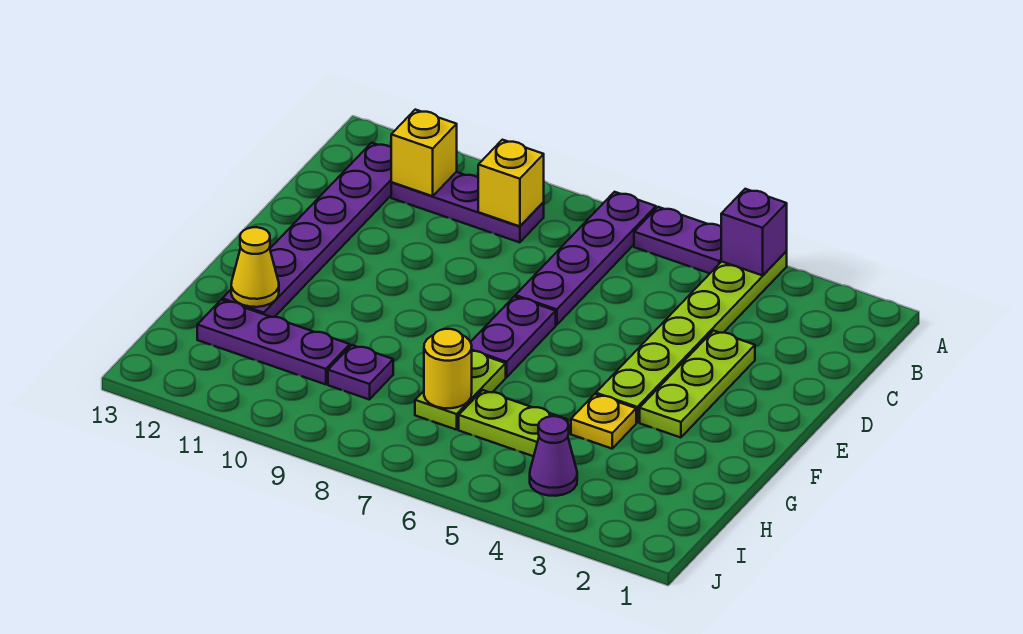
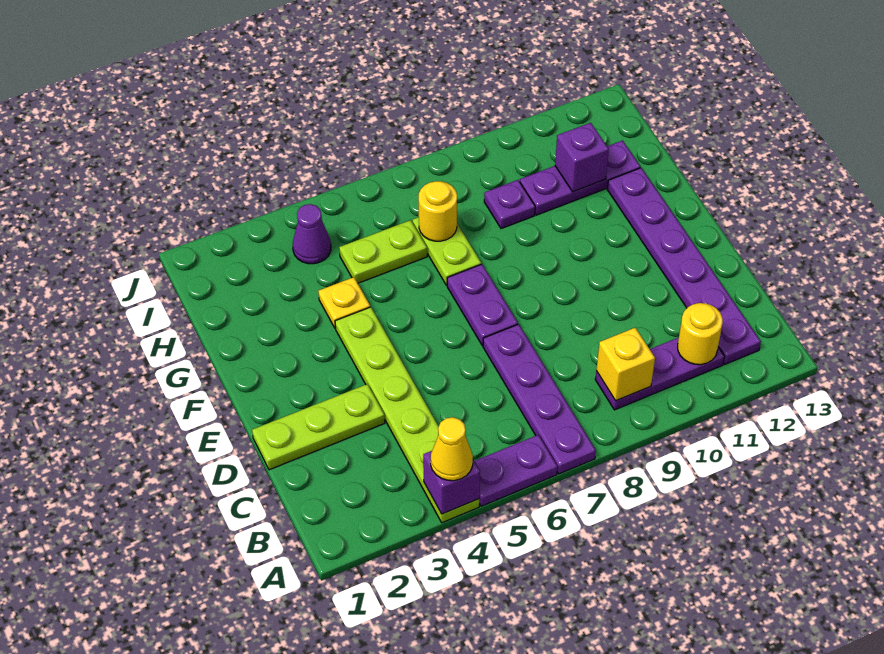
yellow brick B11 level 2 -> yellow round brick B11 level 2
lime plate D3:F3 level 1 -> lime plate D1:D3 level 1
yellow cone G12 level 2 -> yellow cone A4 level 3
none -> purple brick H11 level 2

